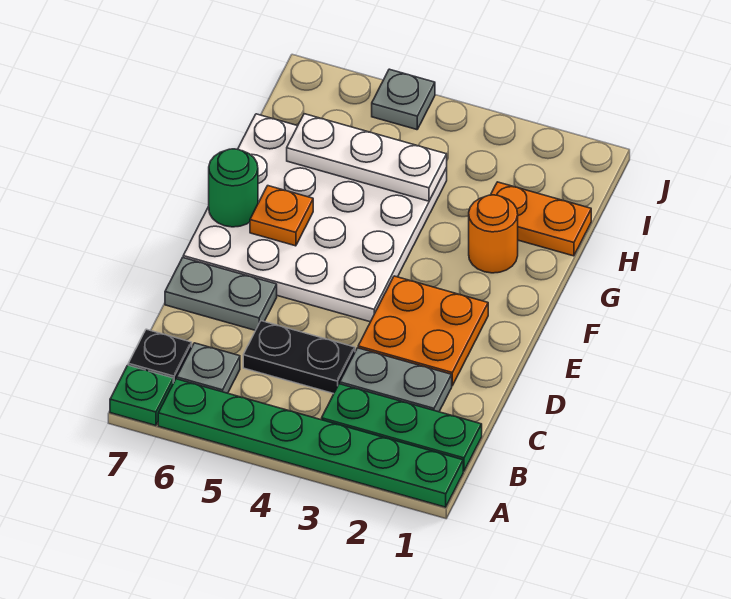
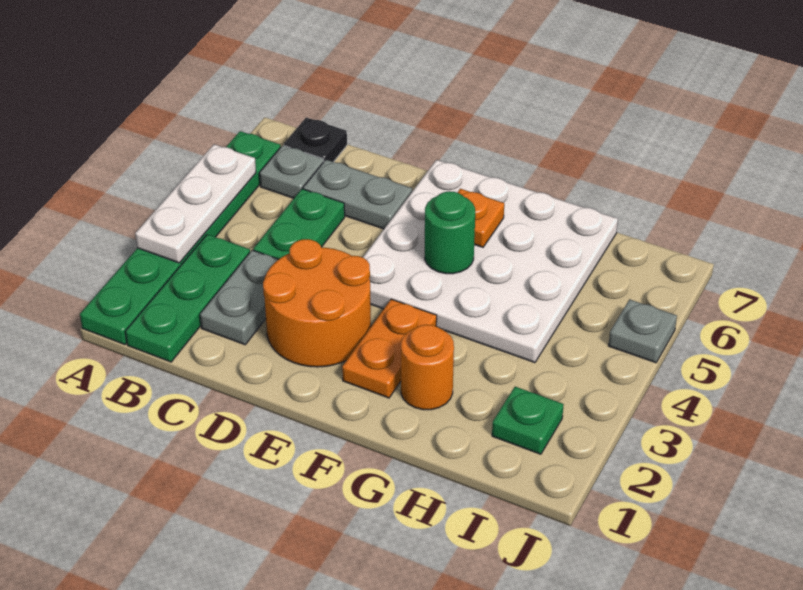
green plate A7 level 1 -> green plate I2 level 1
black plate C4:C5 level 1 -> green plate C4:C5 level 1
orange plate D2:E3 level 1 -> orange round brick D2:E3 level 1
grey plate D6:D7 level 1 -> grey plate C6:D6 level 1
green round brick F7 level 2 -> green round brick F5 level 2
orange plate H1:H2 level 1 -> orange plate F2:F3 level 1
white plate H4:H6 level 2 -> white plate A3:A5 level 2

